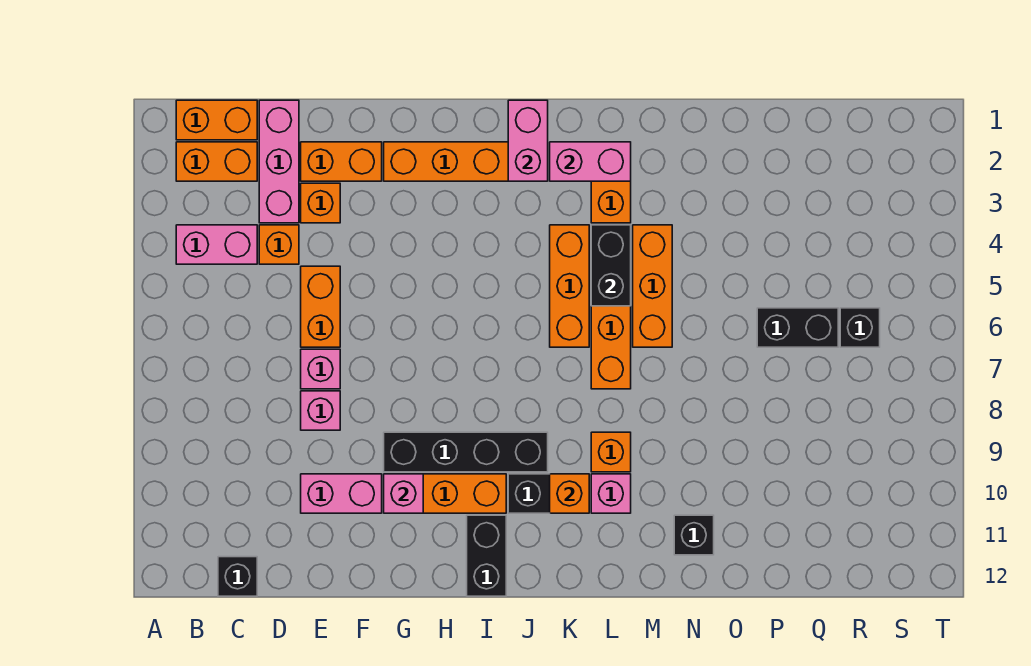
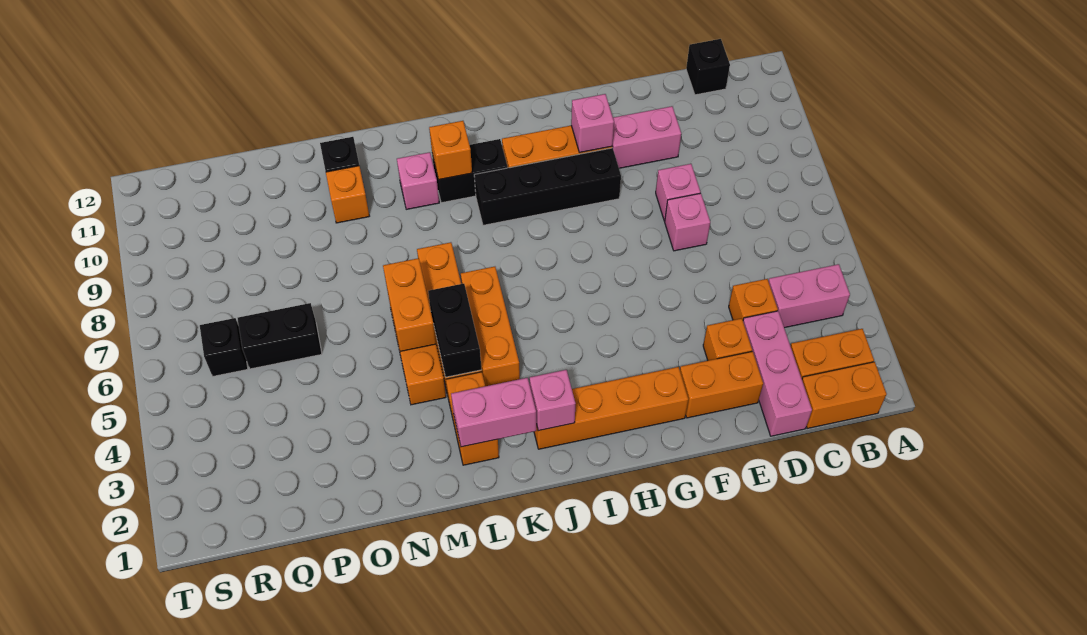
orange brick E5:E6 level 1 -> orange brick M5:M6 level 2
black brick I11:I12 level 1 -> none
pink brick J1:J2 level 2 -> pink brick J2 level 2
orange brick L9 level 1 -> orange brick N10 level 1

